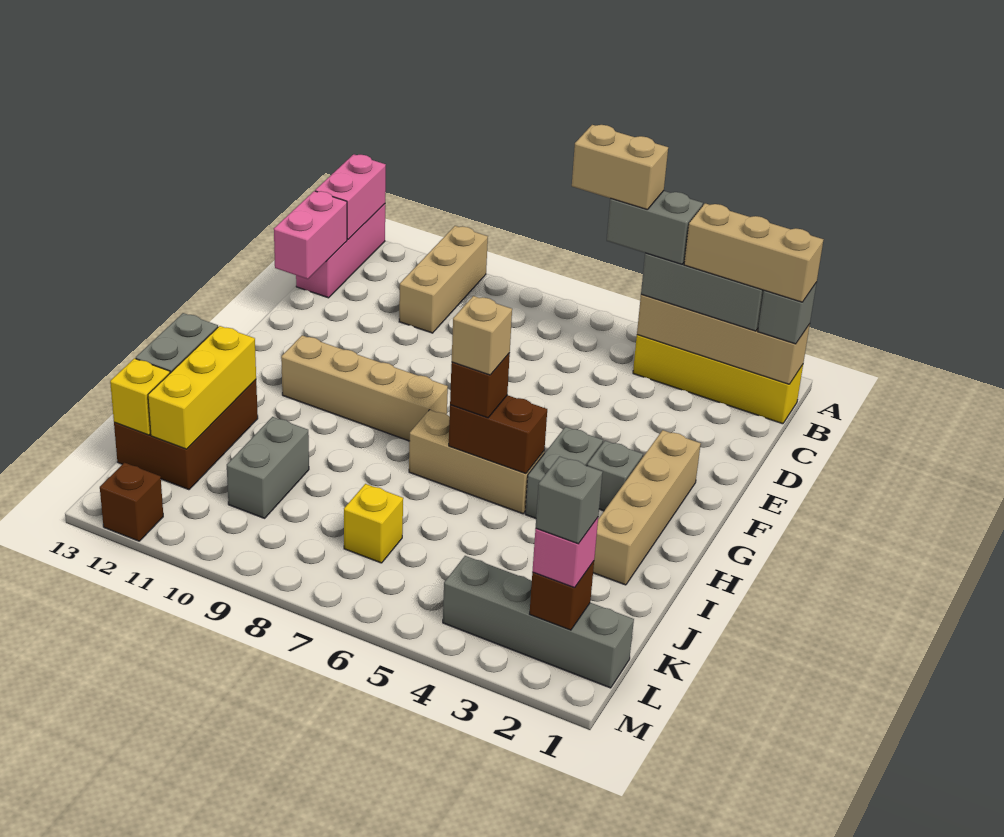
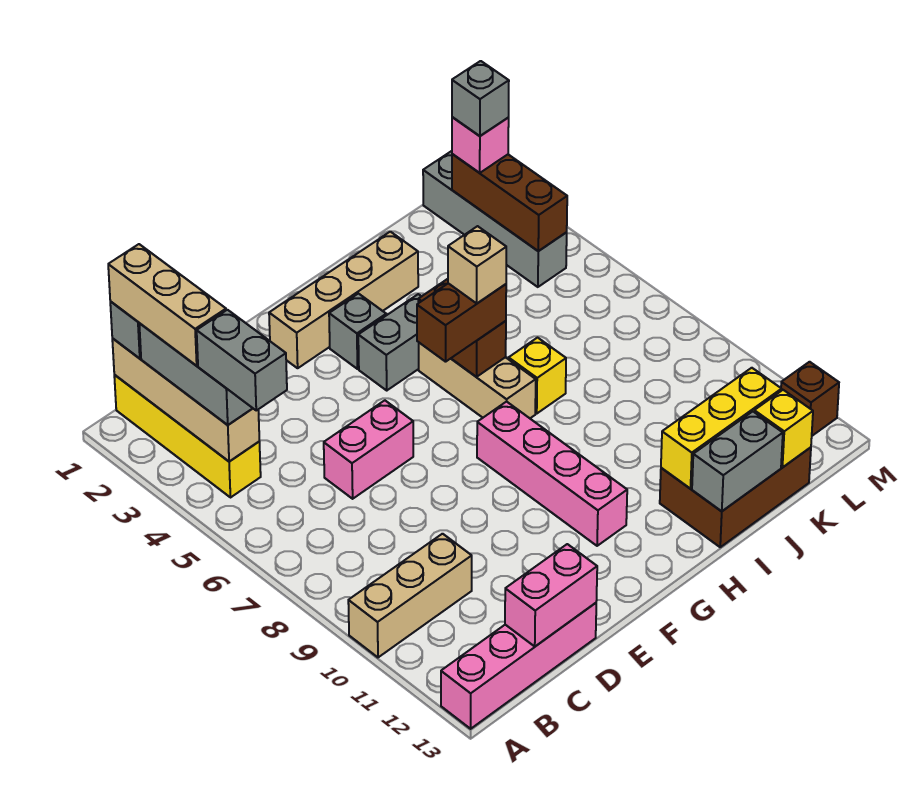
pink brick A13:C13 level 1 -> pink brick A13:D13 level 1
pink brick A13:B13 level 2 -> pink brick D6:E6 level 1
tan brick B5:B6 level 5 -> none
tan brick G8:G11 level 1 -> pink brick G8:G11 level 1
brown brick H6 level 3 -> brown brick G6:H6 level 3
grey brick J10:K10 level 1 -> none
yellow brick K7 level 1 -> yellow brick I7 level 1
brown brick L2 level 2 -> brown brick L2:L4 level 2

